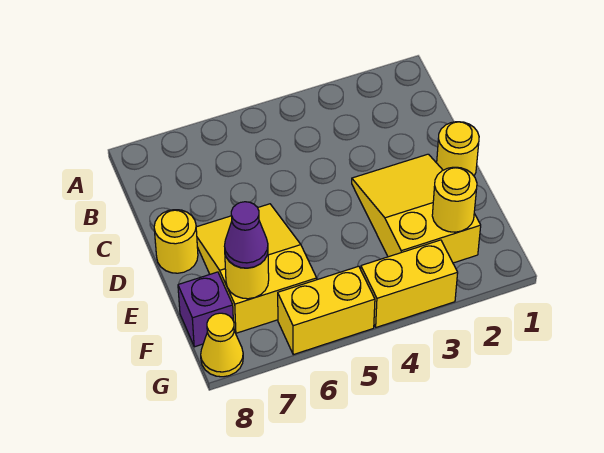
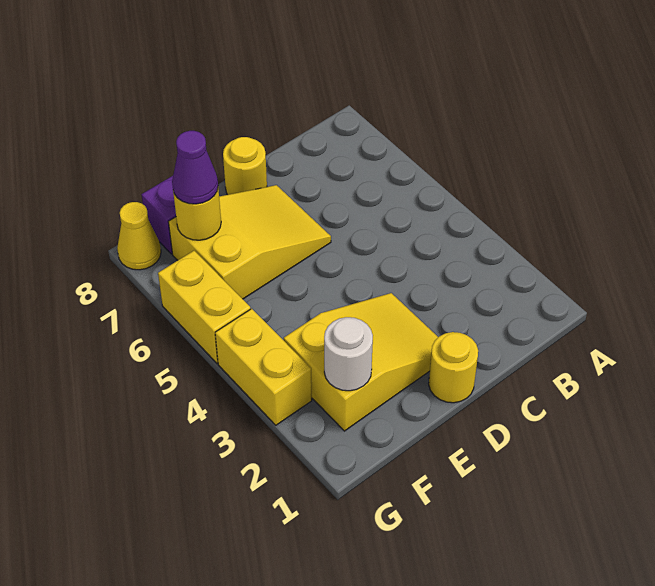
yellow round brick F2 level 2 -> white round brick F2 level 2

